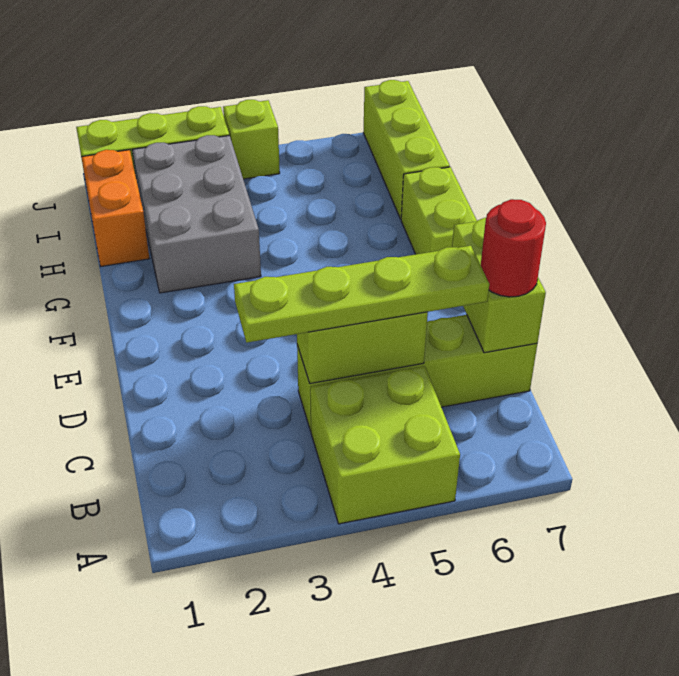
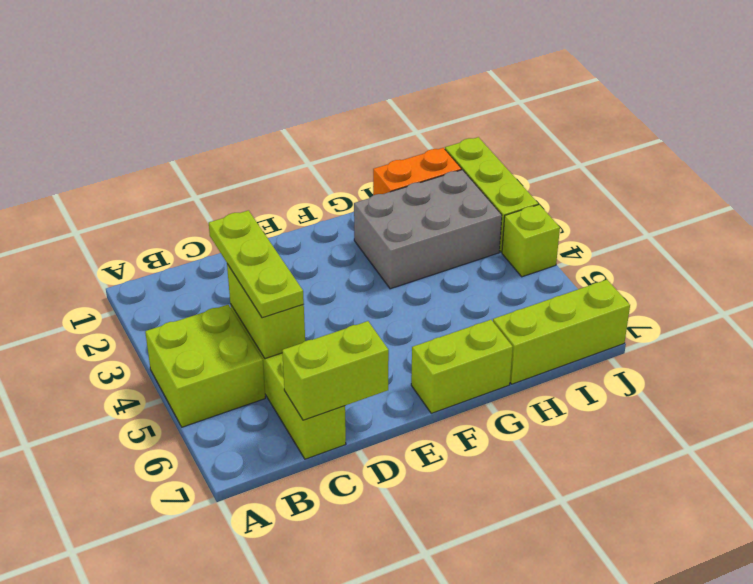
lime plate C3:C6 level 3 -> lime plate C3:C5 level 3
red round brick C7 level 3 -> none

